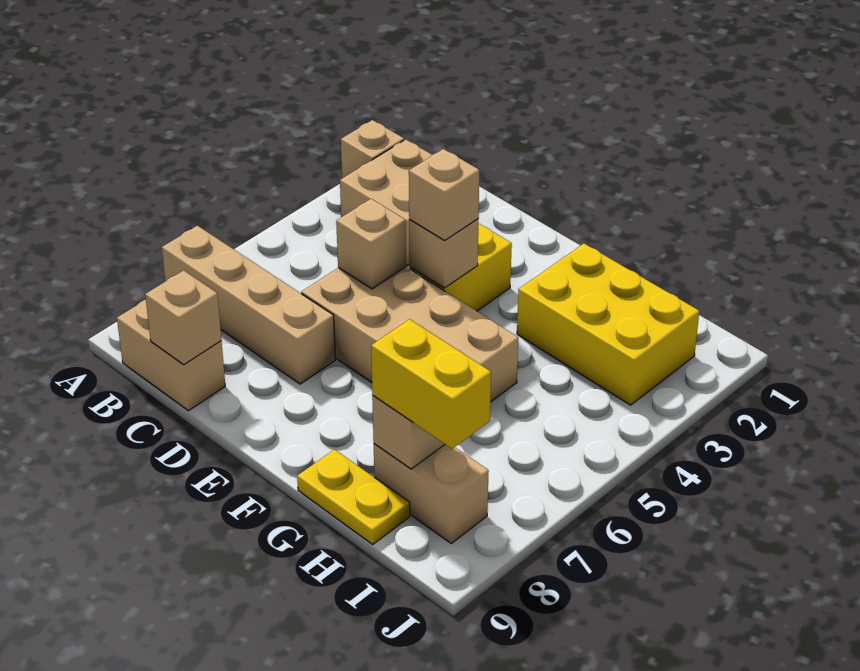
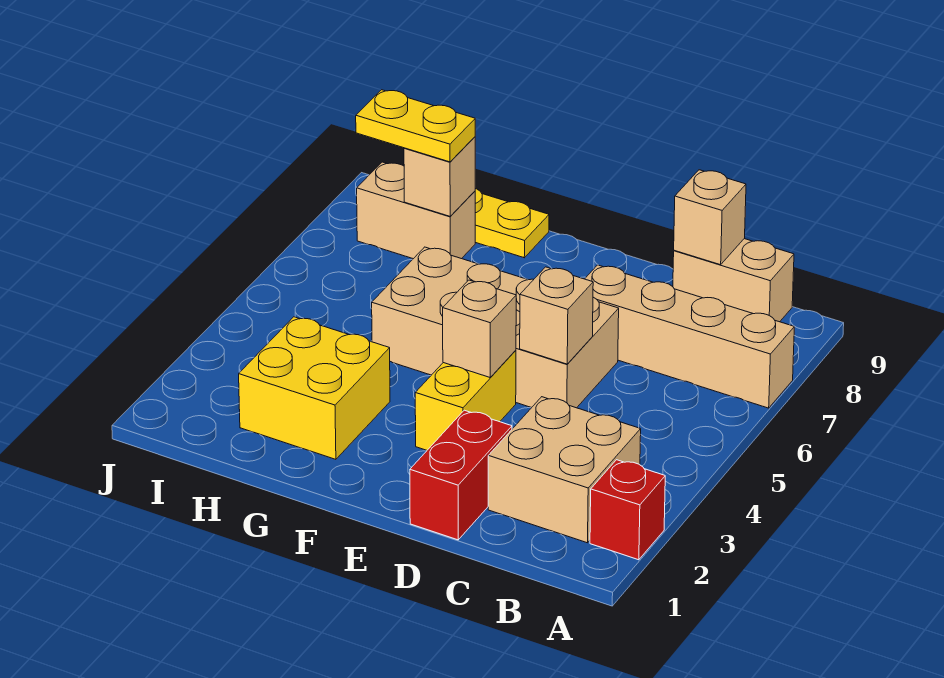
tan brick A2 level 1 -> red brick A2 level 1
none -> red brick D1:D2 level 1
tan brick E4 level 3 -> none
yellow brick G2:I3 level 1 -> yellow brick G2:H3 level 1
yellow brick H8:I8 level 3 -> yellow plate H8:I8 level 3

